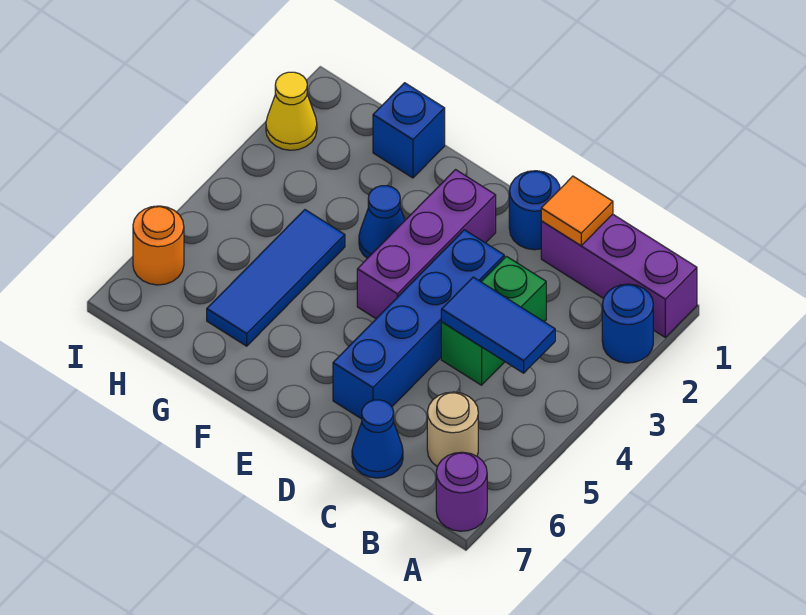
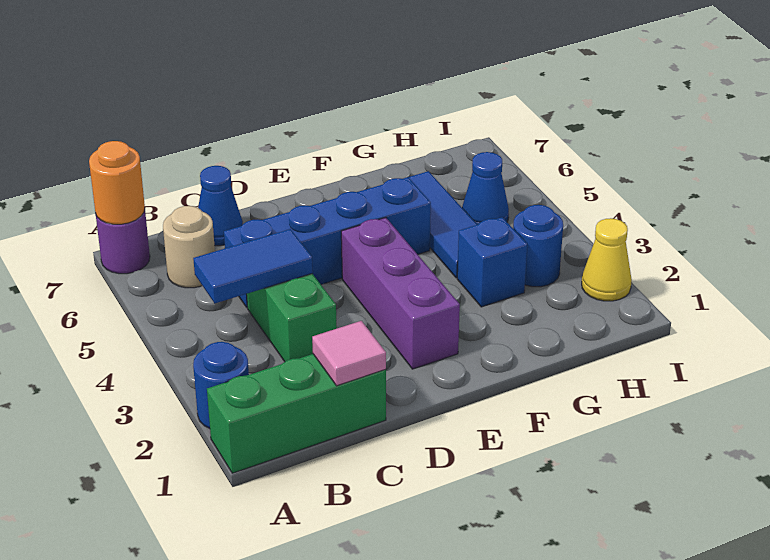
purple brick A1:C1 level 1 -> green brick A1:C1 level 1
orange tile C1 level 2 -> pink tile C1 level 2
blue round brick D1 level 1 -> blue round brick H3 level 1
blue brick D3:D6 level 1 -> blue brick C5:F5 level 1
blue cone F3 level 1 -> blue cone H5 level 1
blue brick G1 level 1 -> blue brick G3 level 1
orange round brick I6 level 1 -> orange round brick A7 level 2

